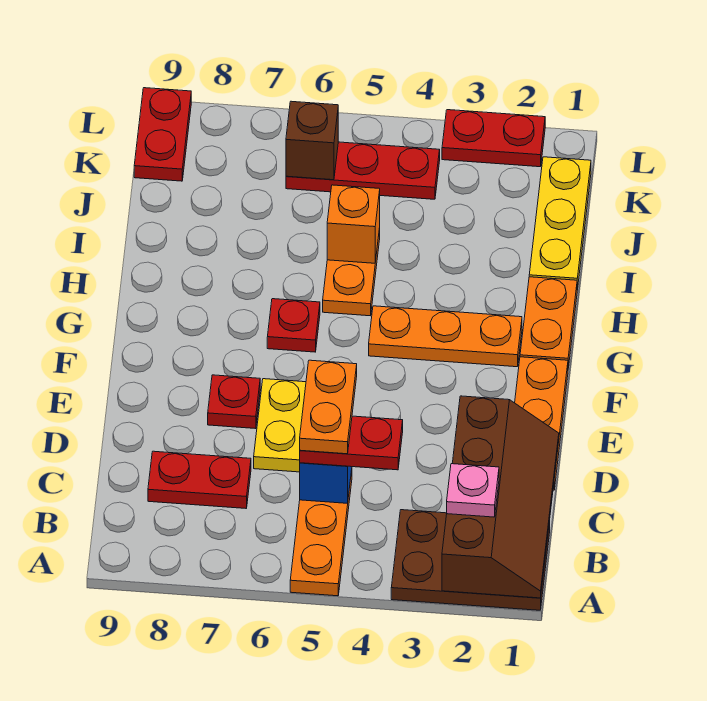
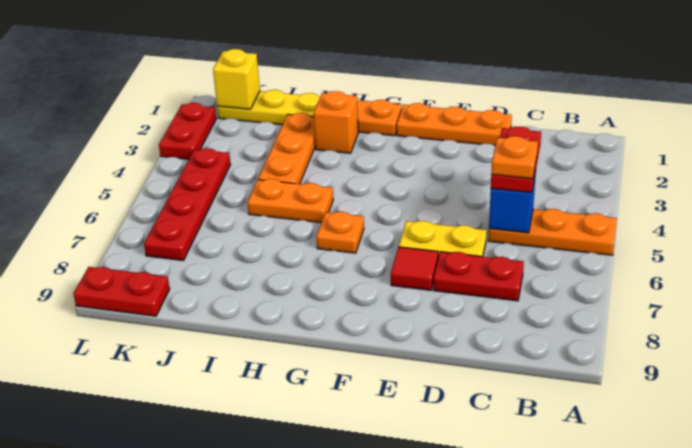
brown plate A1:B3 level 1 -> none
brown slope A1:D2 level 2 top 2 -> none
pink plate B2 level 3 -> none
orange plate C5:D5 level 4 -> orange plate C5 level 4
red plate C7:C8 level 1 -> red plate C7:D7 level 1
red plate E7 level 1 -> red tile E7 level 1
orange plate G2:G4 level 1 -> orange plate I2:I4 level 1
red plate G6 level 1 -> orange plate G6 level 1
orange brick I5 level 2 -> orange brick H2 level 1
none -> yellow brick K1 level 2
red plate K4:K6 level 1 -> red plate K4:K7 level 1
brown brick K6 level 2 -> none

